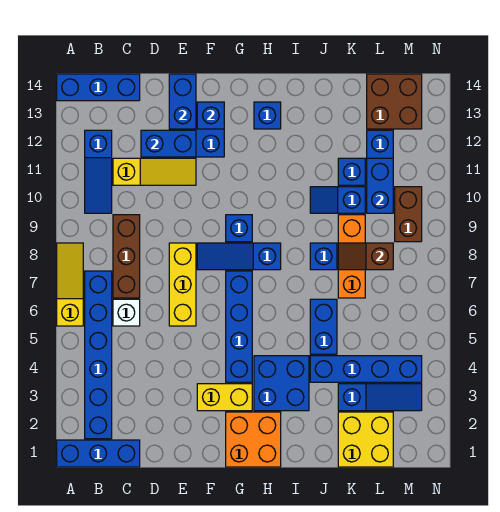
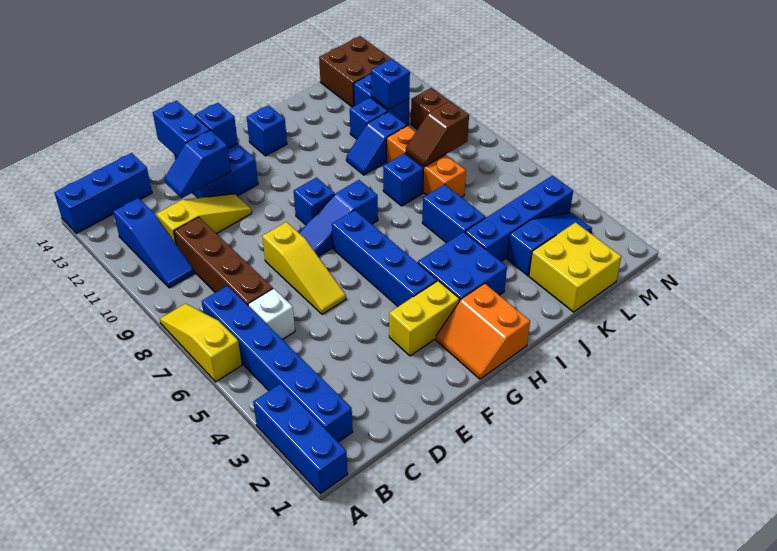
blue brick A1:C1 level 1 -> blue brick A1:A3 level 1
brown brick C7:C9 level 1 -> brown brick C7:C10 level 1
blue brick D12:E12 level 2 -> blue slope D12:E12 level 2 top E
yellow brick E6:E8 level 1 -> yellow slope E6:E8 level 1 top 8
orange brick G1:H2 level 1 -> orange slope G1:H2 level 1 top H
blue brick L10:L11 level 2 -> blue brick L11 level 2

